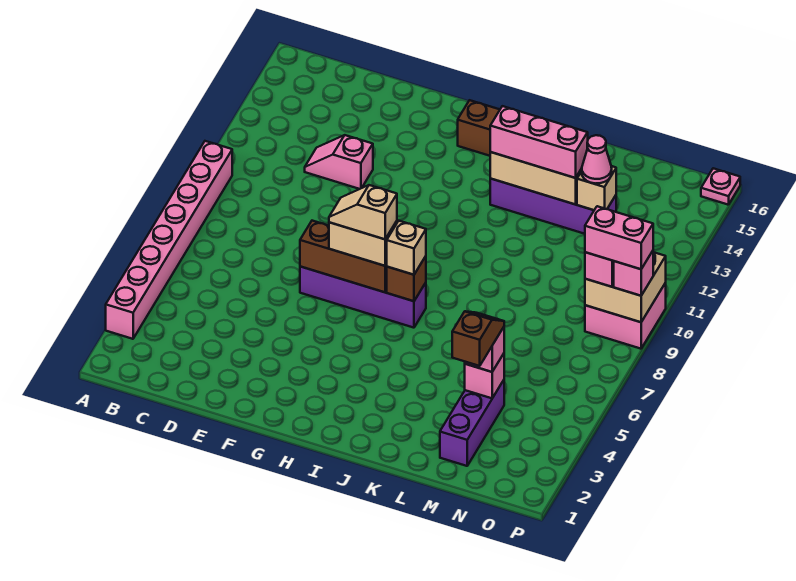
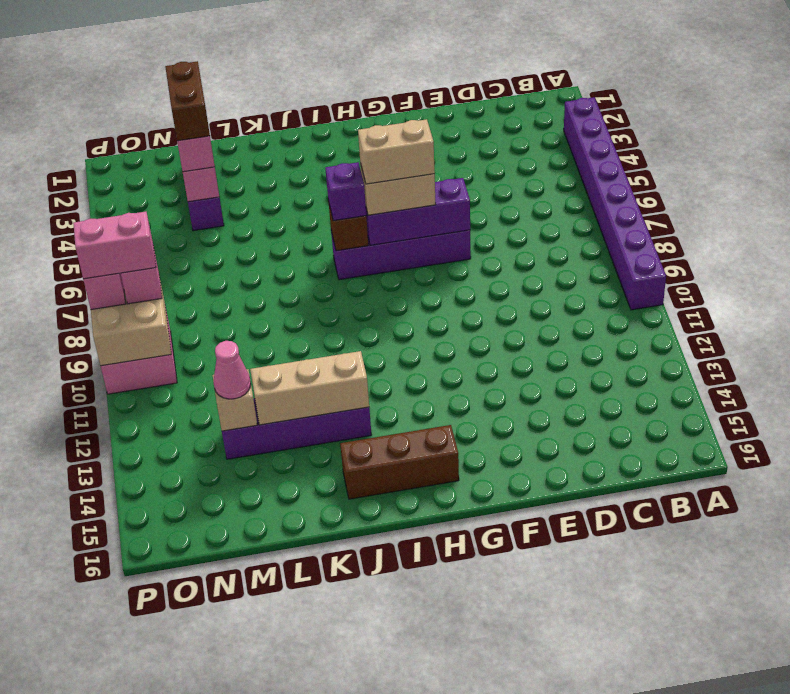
pink brick A3:A10 level 1 -> purple brick A3:A10 level 1
pink slope D12:E12 level 1 top E -> none
brown brick F7:H7 level 2 -> purple brick F7:H7 level 2
tan slope G7:H7 level 4 top H -> tan brick G7:H7 level 4
tan brick I7 level 3 -> purple brick I7 level 3
pink brick J13:L13 level 3 -> none
brown slope M3:M4 level 4 top 3 -> brown brick M3:M4 level 4
pink plate P16 level 1 -> none

